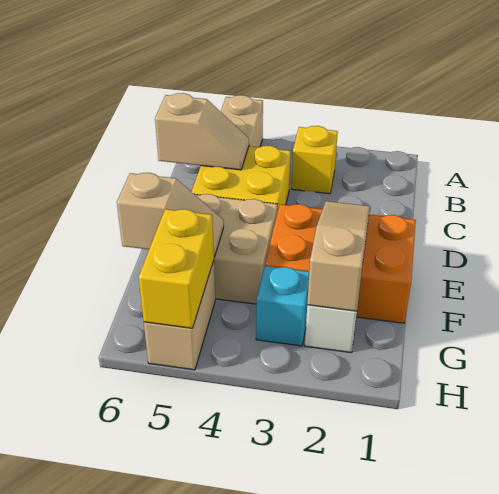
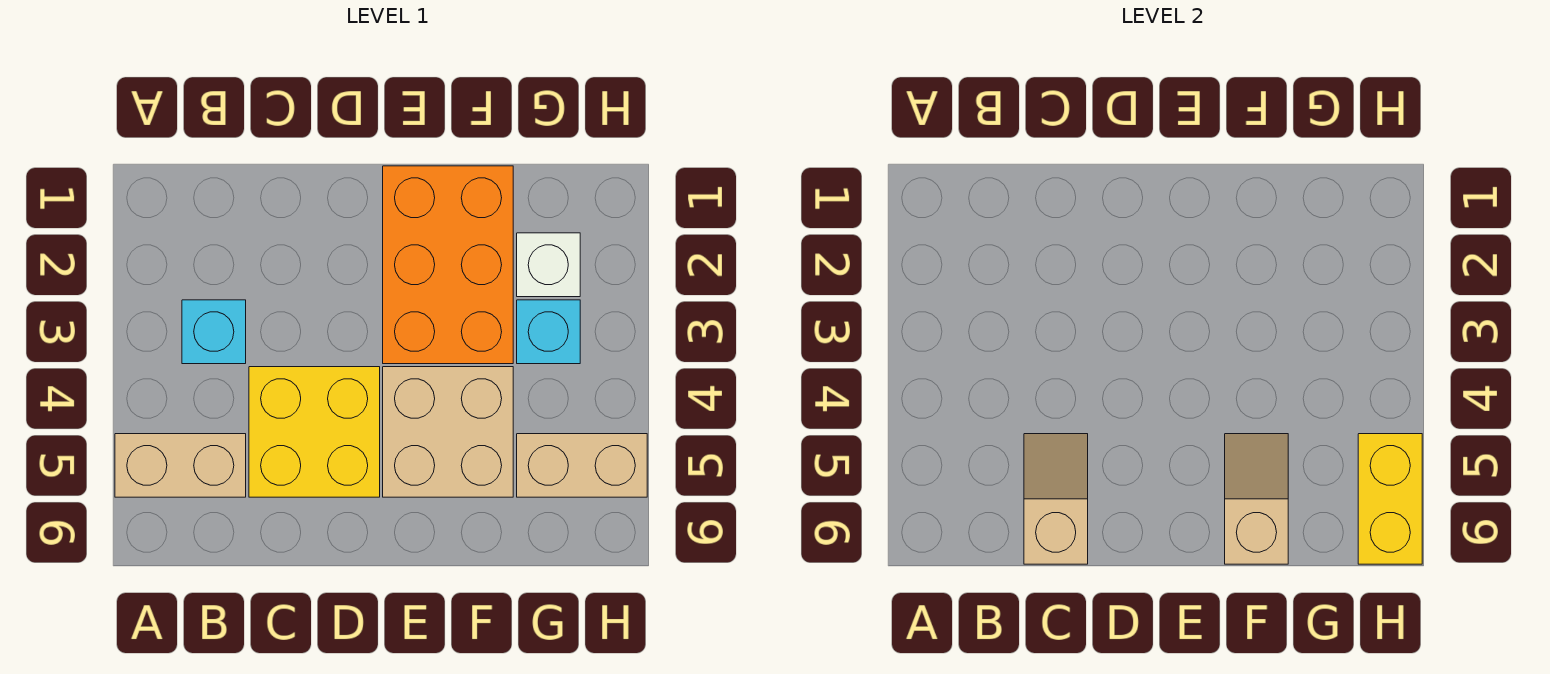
yellow brick B3 level 1 -> cyan brick B3 level 1
tan slope E2:G2 level 2 top G -> none
yellow brick G5:H5 level 2 -> yellow brick H5:H6 level 2

